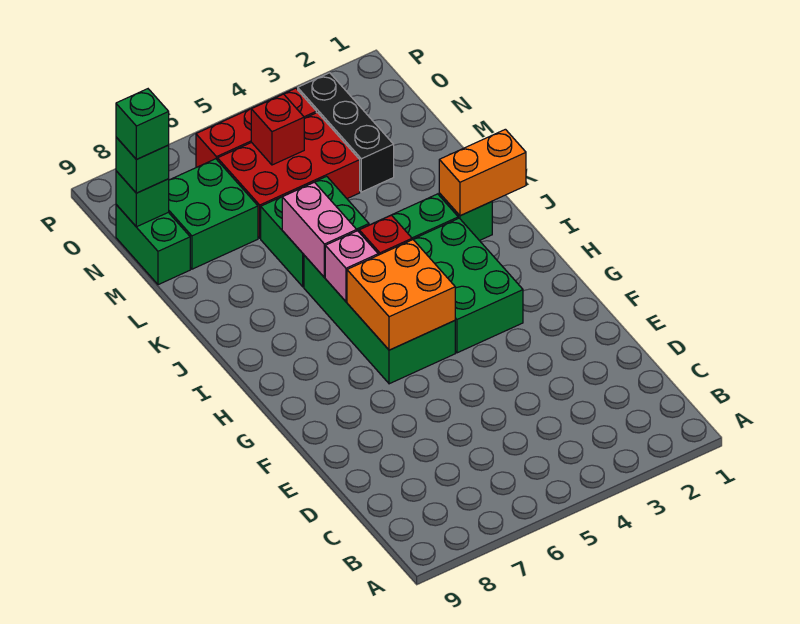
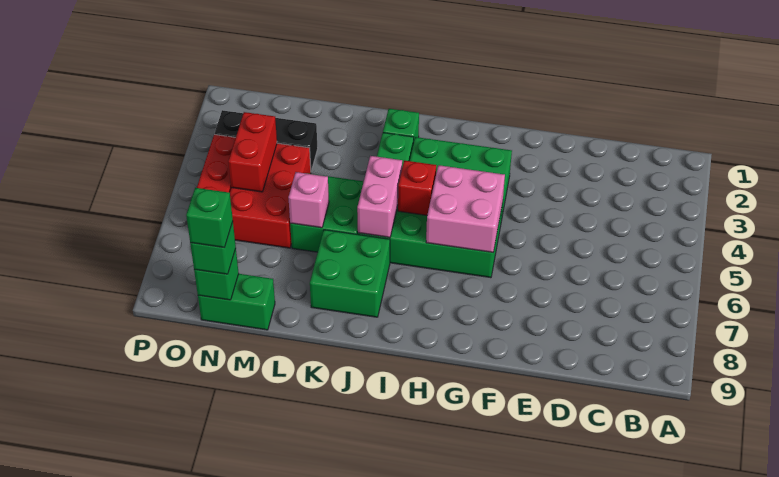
orange brick G5:H6 level 2 -> pink brick G5:H6 level 2
pink brick I6 level 2 -> pink brick L6 level 2
orange brick J1:J2 level 2 -> none
pink brick J6:K6 level 2 -> pink brick J5:J6 level 2
green brick M7:N8 level 1 -> green brick J7:K8 level 1
red brick N5 level 2 -> red brick N4:N5 level 2

